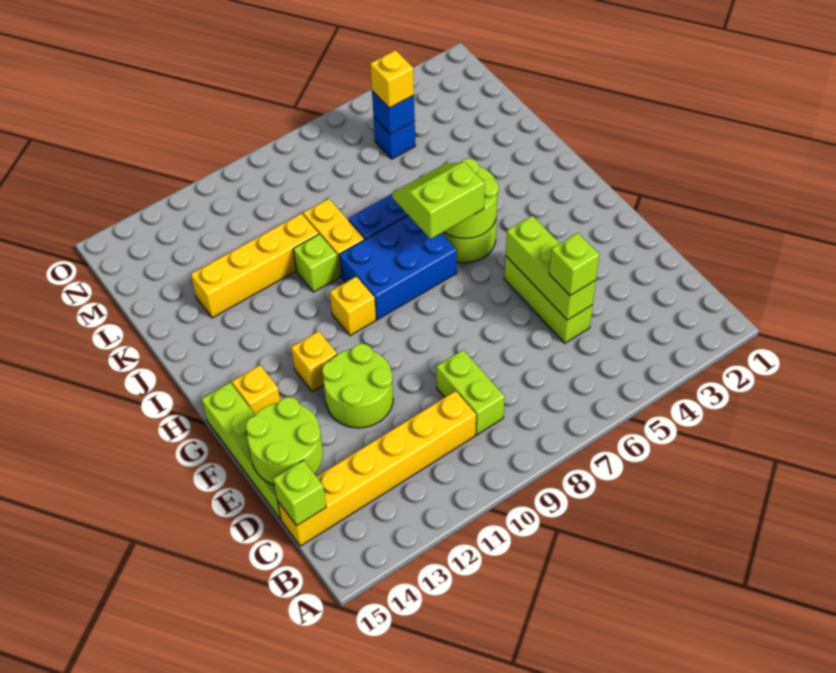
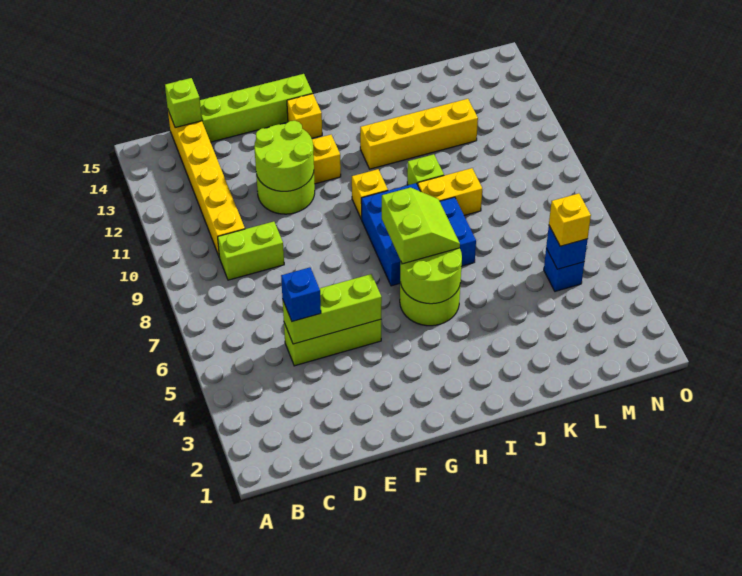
lime brick D5 level 3 -> blue brick D5 level 3
lime round brick D14:E15 level 2 -> lime round brick E11:F12 level 2
yellow brick K10:K13 level 1 -> yellow brick I12:L12 level 1

